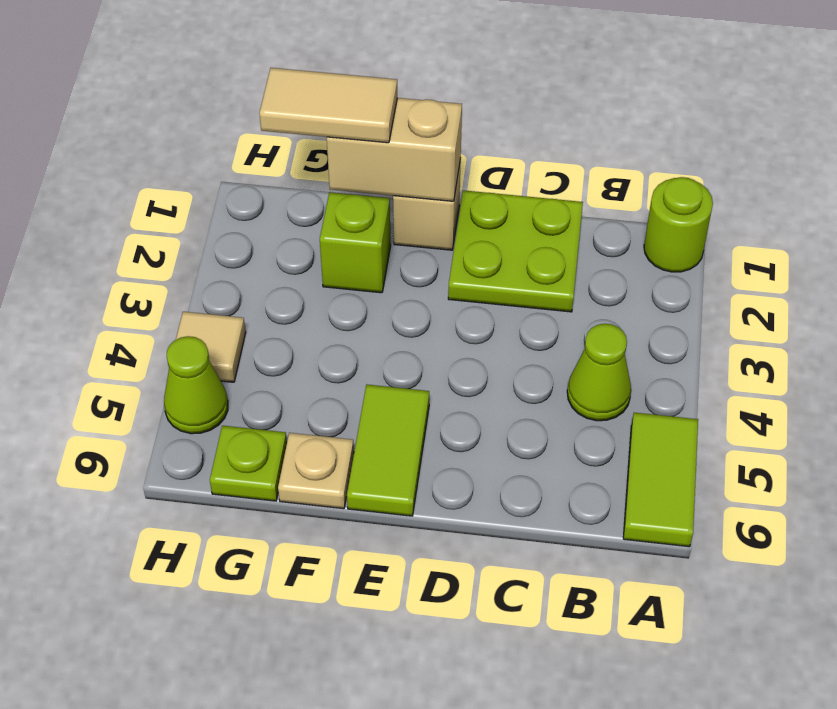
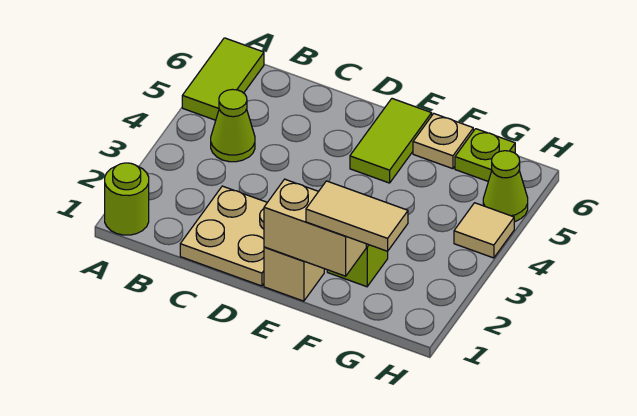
lime plate C1:D2 level 1 -> tan plate C1:D2 level 1

